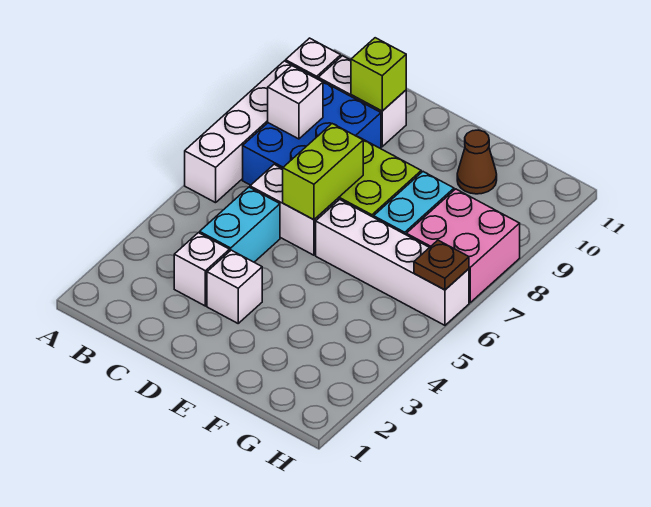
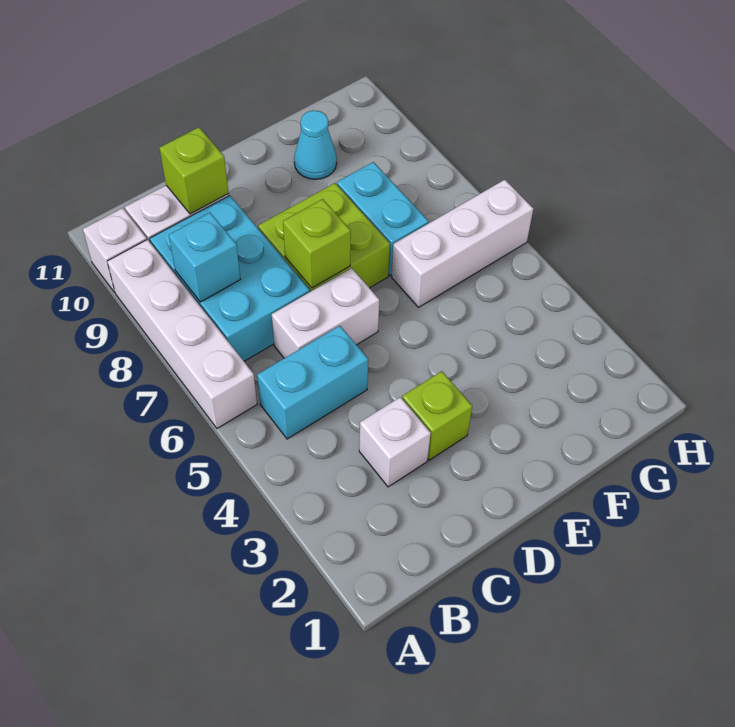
blue brick B7:C9 level 1 -> cyan brick B7:C9 level 1
white brick B8 level 2 -> cyan brick B8 level 2
cyan brick C4:C5 level 1 -> cyan brick B5:C5 level 1
white brick D3 level 1 -> lime brick D3 level 1
lime brick D6:D7 level 2 -> lime brick D7 level 2
white brick E6:H6 level 1 -> white brick F6:H6 level 1
brown cone F10 level 1 -> cyan cone F10 level 1
pink brick G7:H8 level 1 -> none
brown plate H6 level 2 -> none

